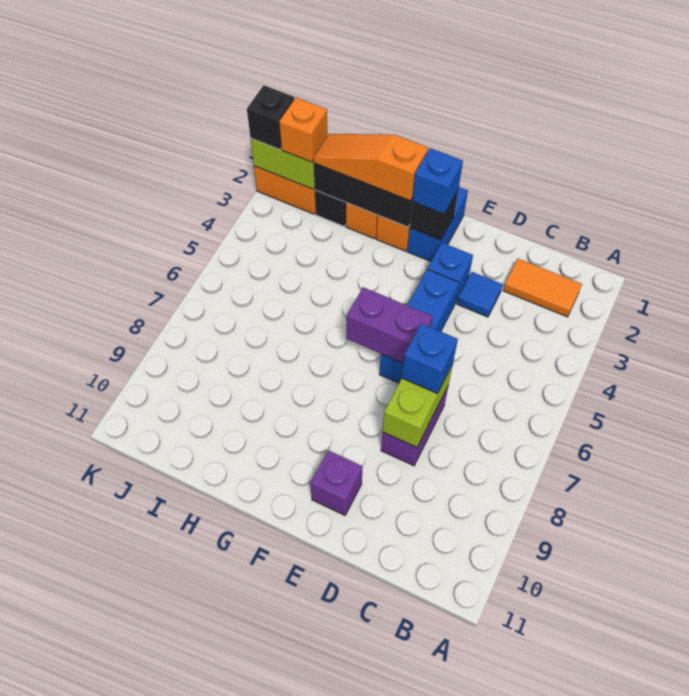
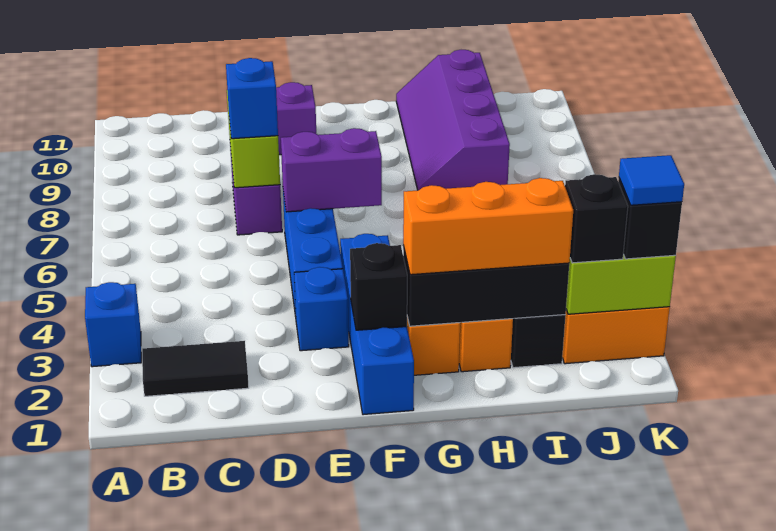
orange tile B2:C2 level 1 -> black tile B2:C2 level 1
blue tile D3 level 1 -> blue tile K2 level 4
blue brick F1:F2 level 1 -> blue brick F1:F4 level 1
blue brick F2 level 3 -> blue brick A3 level 1
orange slope G2:I2 level 3 top G -> orange brick G2:I2 level 3
none -> purple slope H8:I11 level 1 top I
orange brick J2 level 3 -> black brick J2 level 3

